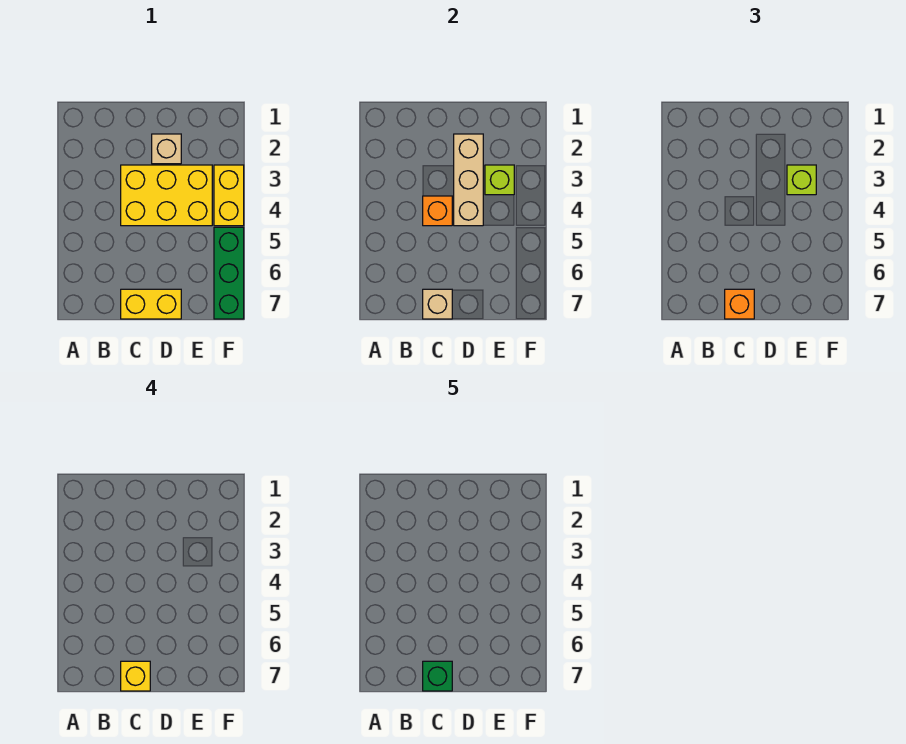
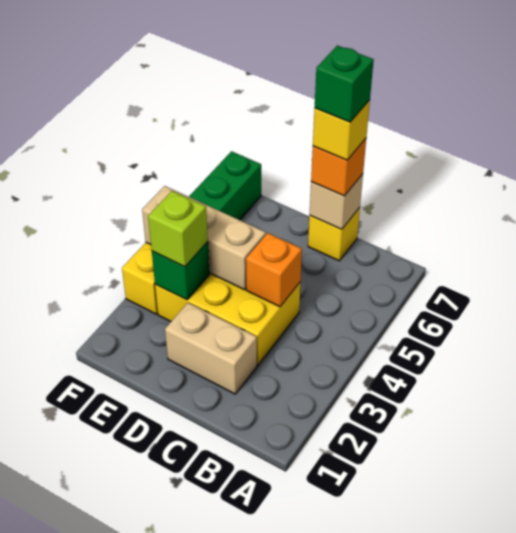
yellow brick C7:D7 level 1 -> yellow brick C7 level 1
tan brick D2 level 1 -> tan brick C2:D2 level 1
tan brick D2:D4 level 2 -> tan brick D4:F4 level 2
lime brick E3 level 2 -> green brick E3 level 2

